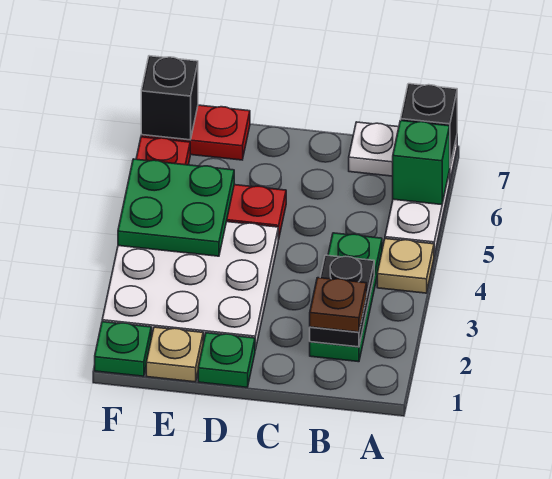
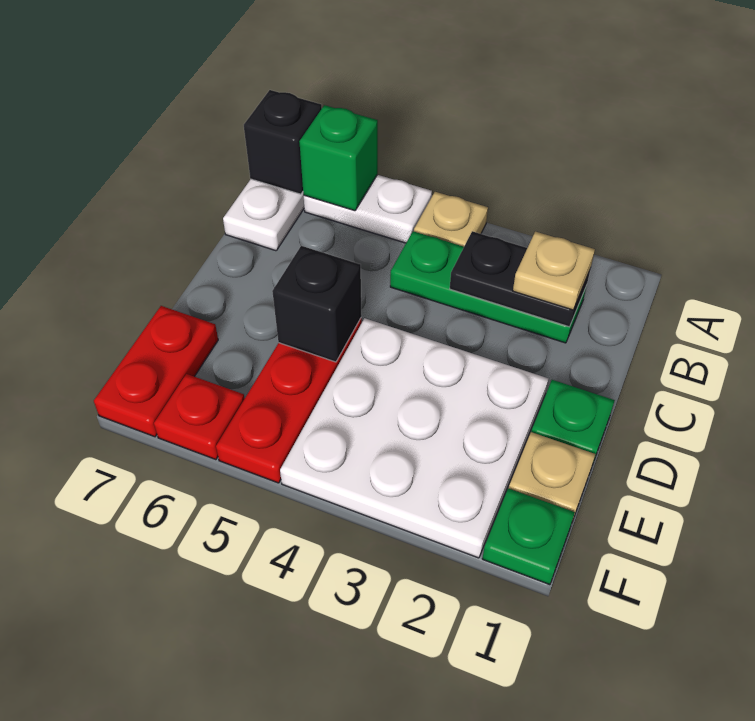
brown plate B2 level 3 -> tan plate B2 level 3
green plate E4:F5 level 2 -> none
black brick F7 level 2 -> black brick D5 level 2

